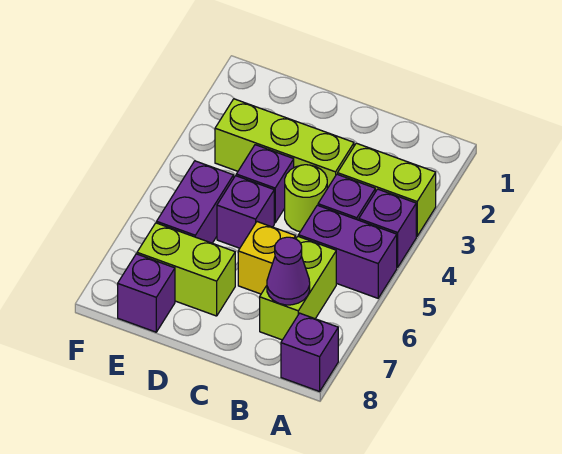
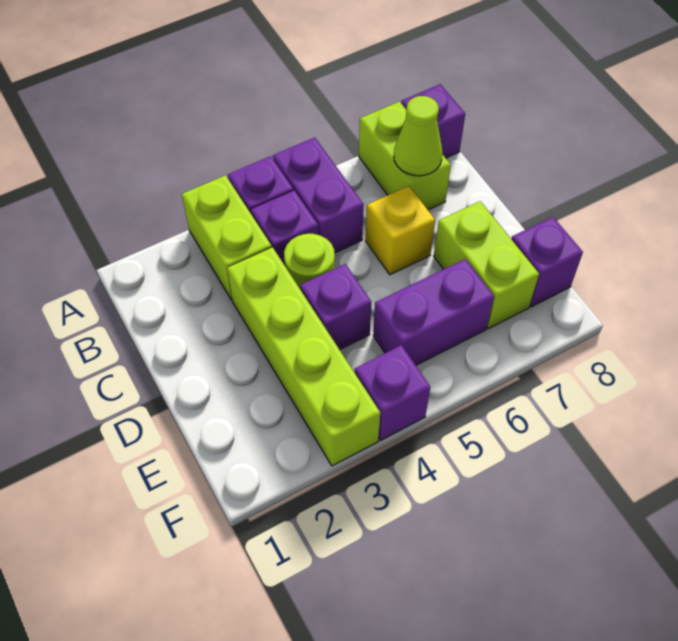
lime brick B6:B7 level 1 -> lime brick A7:B7 level 1
purple cone B7 level 2 -> lime cone B7 level 2
lime brick C3:E3 level 1 -> lime brick C3:F3 level 1
purple brick D5 level 1 -> purple brick F4 level 1

